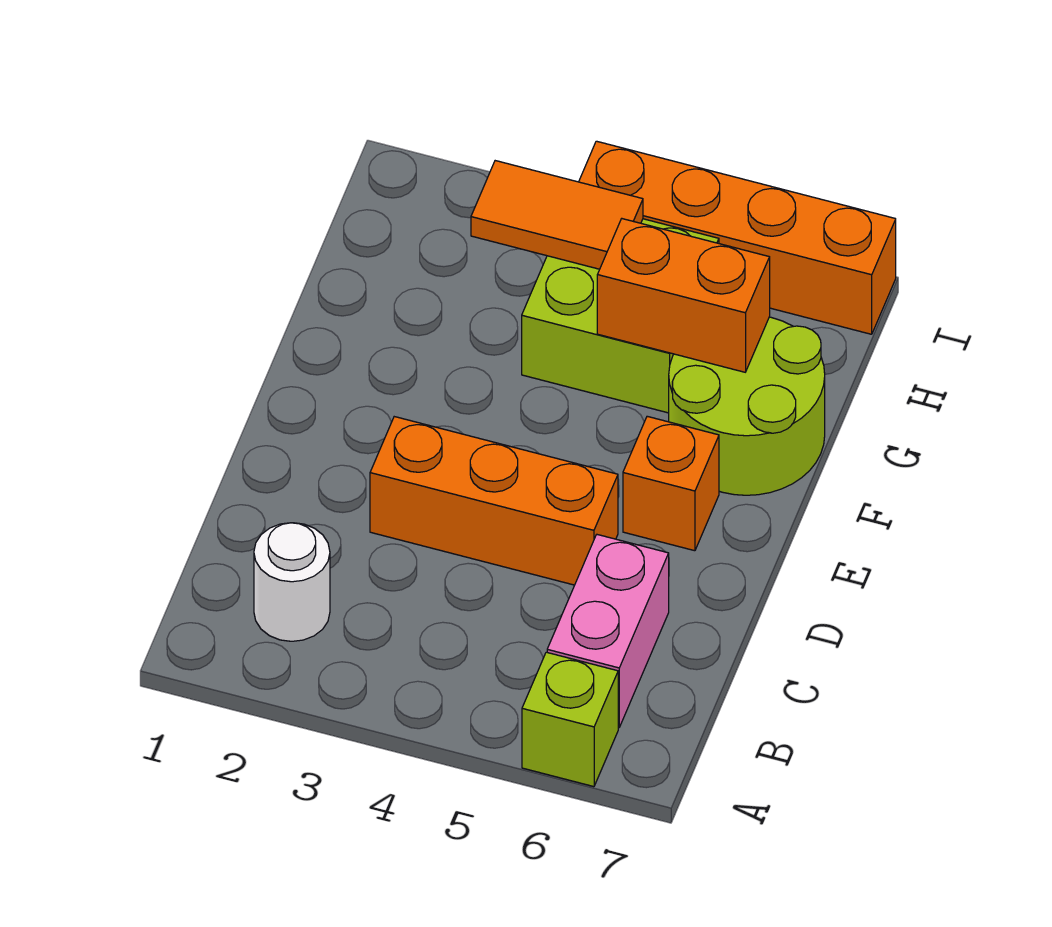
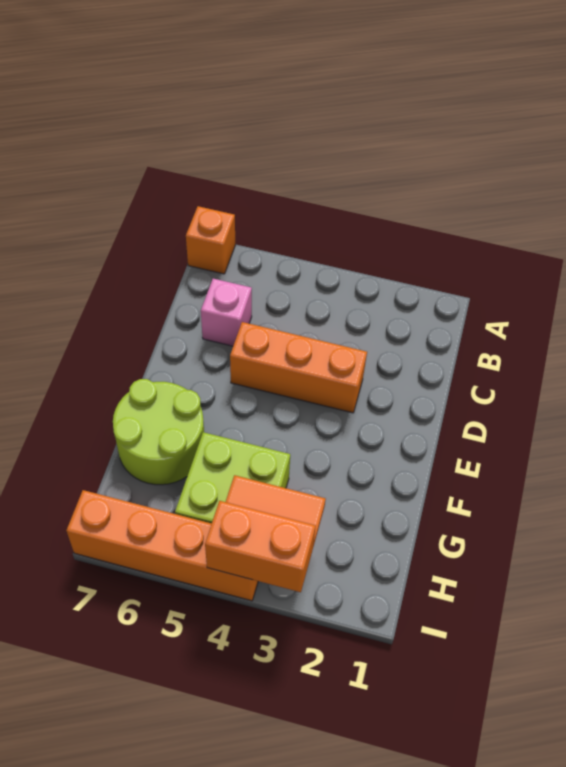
lime brick A6 level 1 -> none
white round brick B2 level 1 -> none
pink brick B6:C6 level 1 -> pink brick C6 level 1
orange brick E6 level 1 -> orange brick A7 level 1
orange brick G5:G6 level 2 -> orange brick I3:I4 level 2

